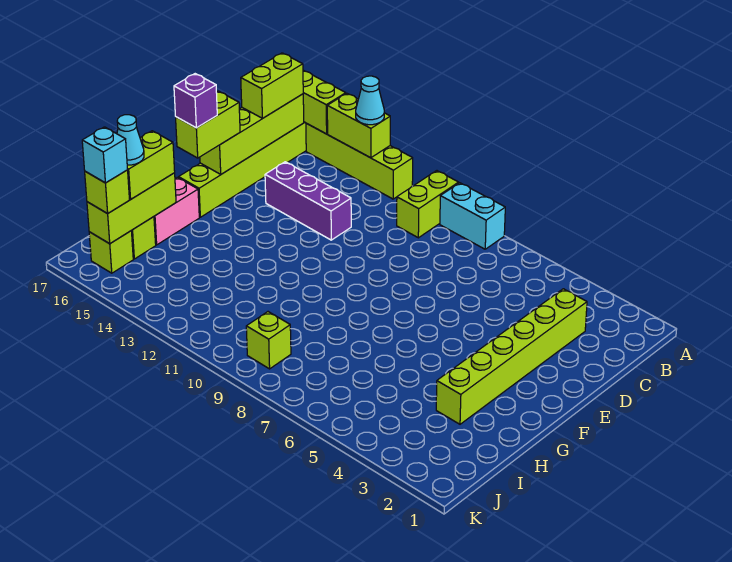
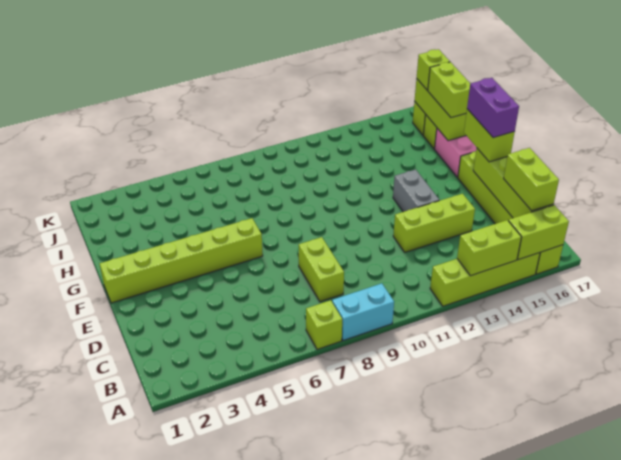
lime brick A10:B10 level 1 -> lime brick C8:D8 level 1
cyan cone A13 level 3 -> none
lime brick C3:H3 level 1 -> lime brick F1:F6 level 1
purple brick D12:D14 level 1 -> lime brick D12:D14 level 1
none -> grey brick E13:F13 level 1
purple brick F16 level 4 -> purple brick E16:F16 level 4
cyan cone I16 level 4 -> none
lime brick J9 level 1 -> lime brick A7 level 1
cyan brick J16 level 4 -> none

